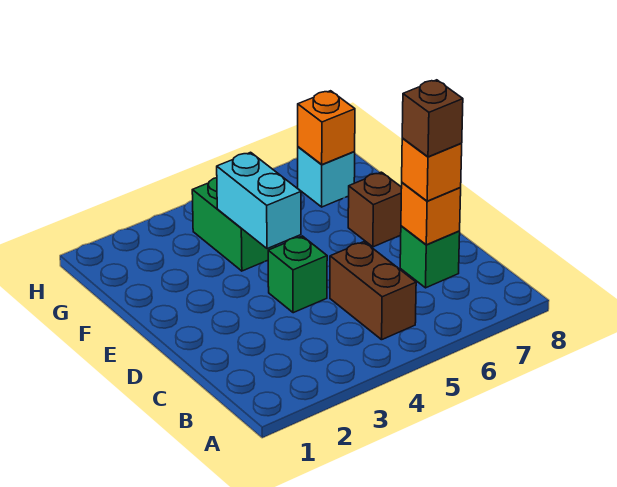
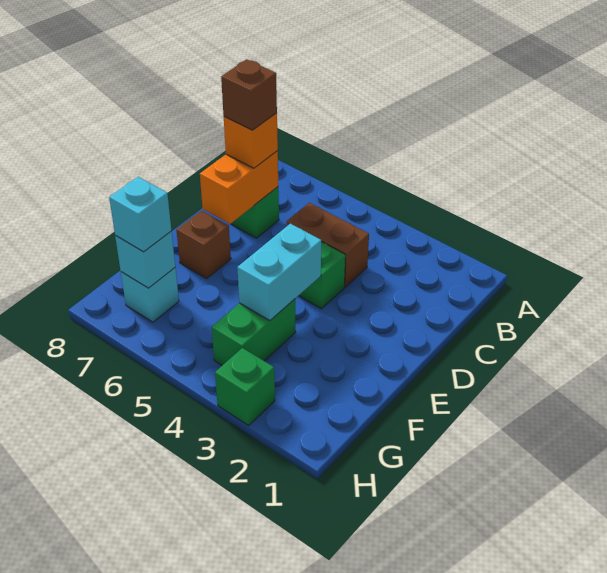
brown brick B5:C5 level 1 -> brown brick C4:C5 level 1
orange brick C7 level 2 -> orange brick C7:D7 level 2
orange brick G7 level 2 -> cyan brick G7 level 2
none -> cyan brick G7 level 3
none -> green brick H3 level 1

